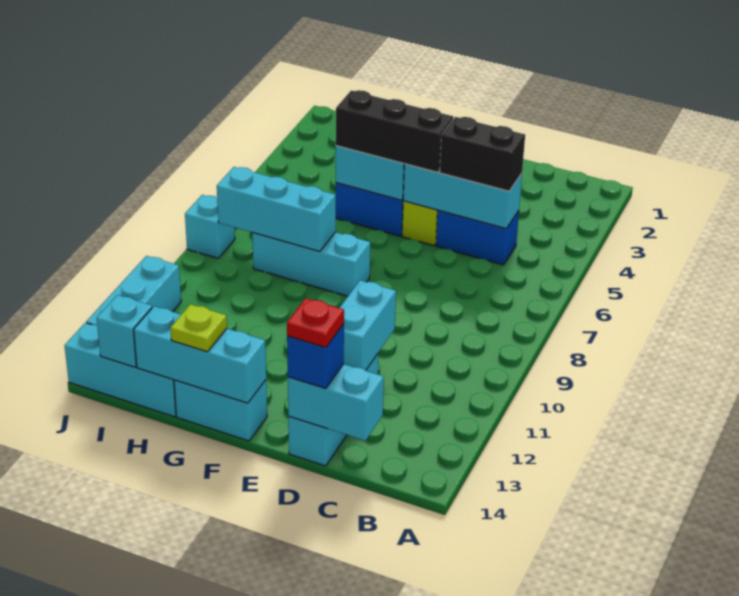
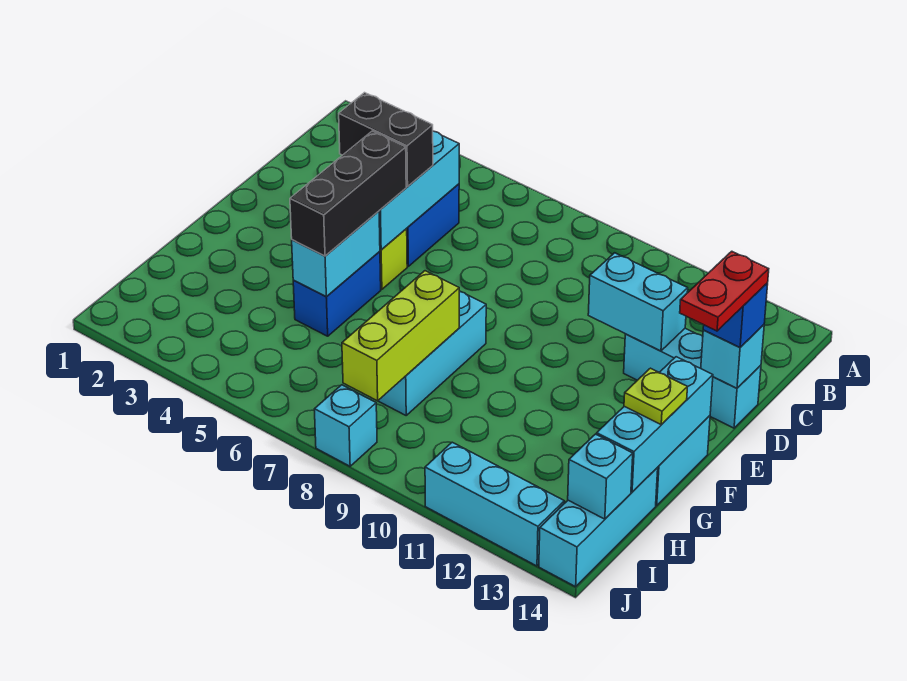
black brick C5:D5 level 3 -> black brick D4:D5 level 3
cyan brick C14:D14 level 2 -> cyan brick D14 level 2
red plate D14 level 4 -> red plate D14:E14 level 4
cyan brick G8:I8 level 2 -> lime brick G8:I8 level 2

